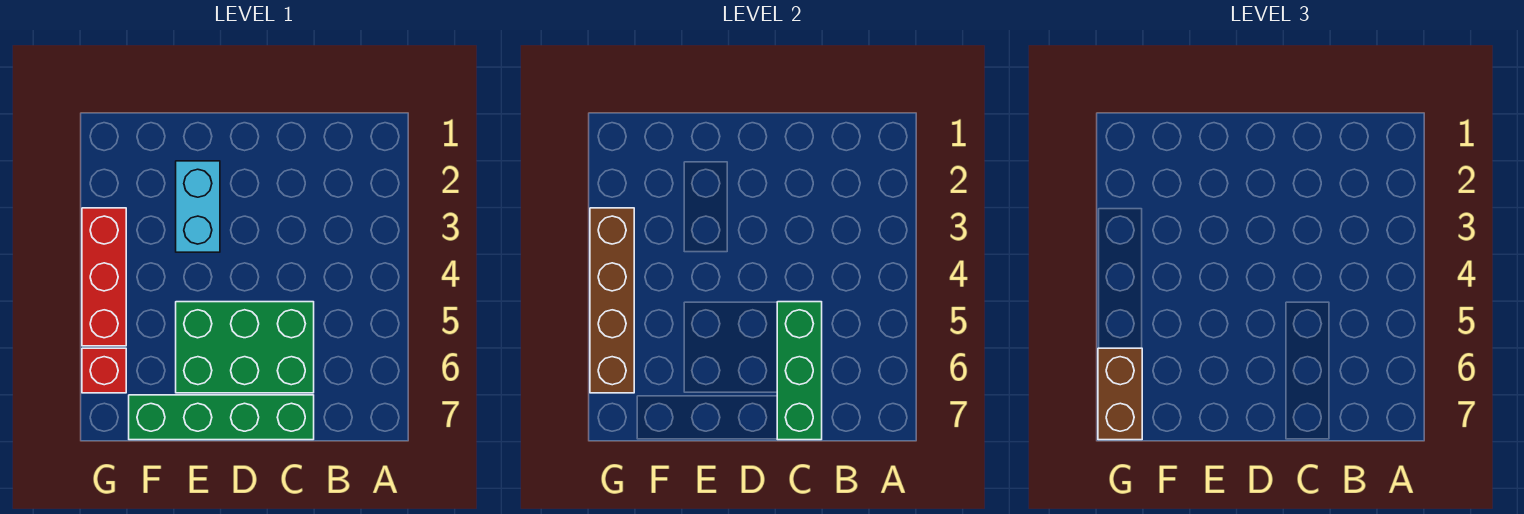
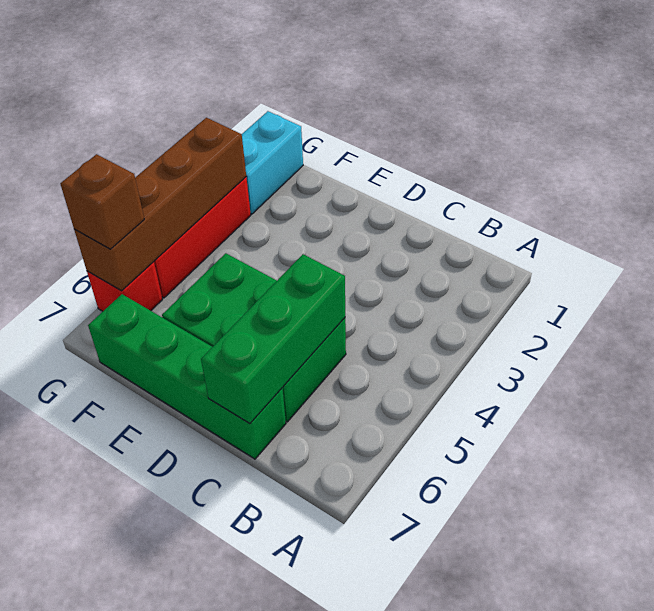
cyan brick E2:E3 level 1 -> cyan brick G1:G2 level 1
brown brick G6:G7 level 3 -> brown brick G6 level 3

